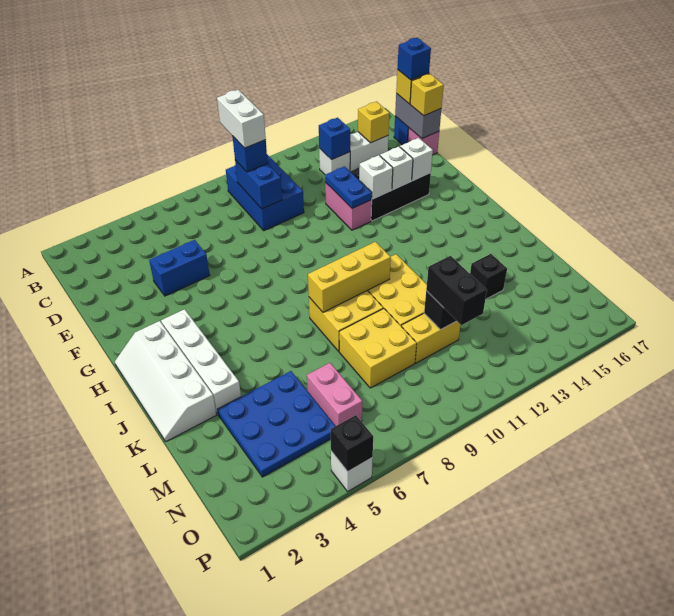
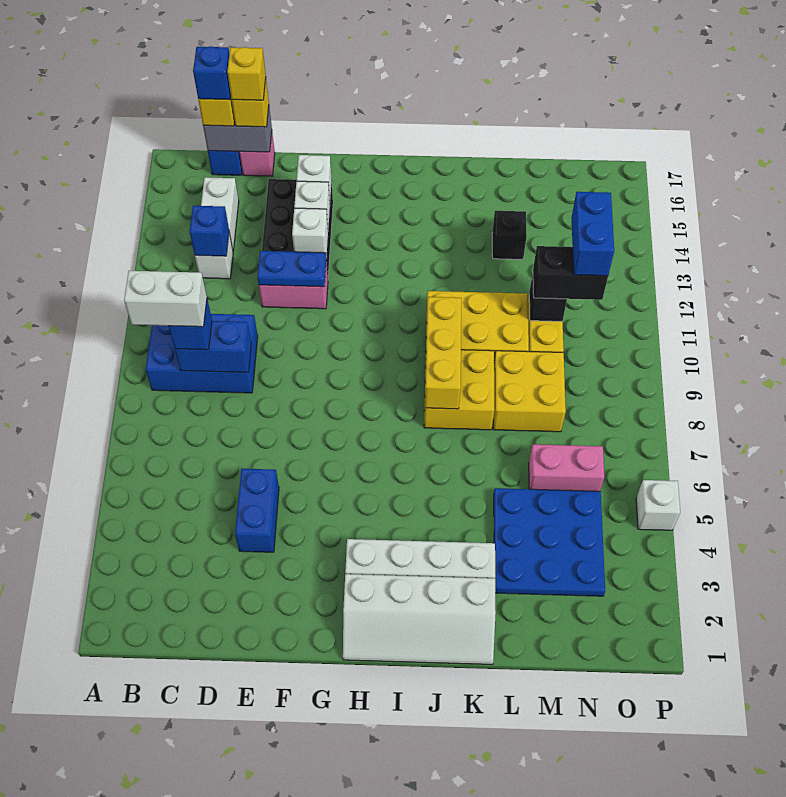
yellow brick C15 level 2 -> yellow brick D17 level 4
none -> blue brick N11:N12 level 4
black brick P5 level 2 -> none

